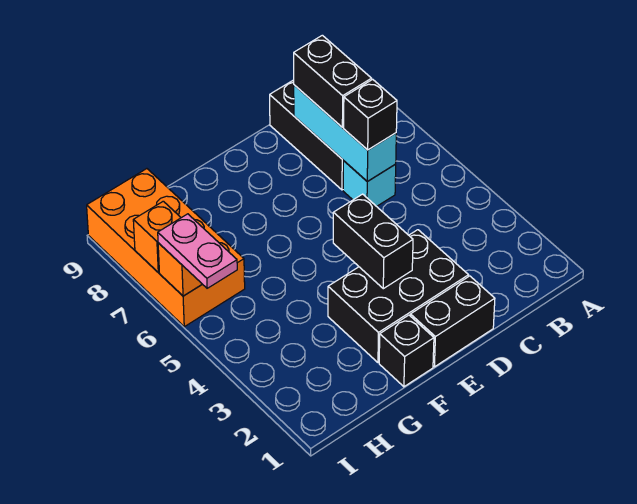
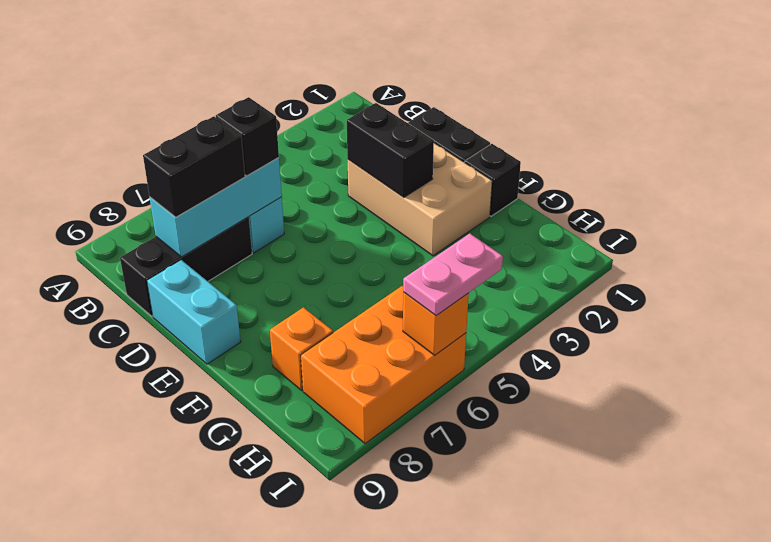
black brick D2:F3 level 1 -> tan brick D2:F3 level 1
none -> cyan brick D9:E9 level 1
black brick E3:E4 level 2 -> black brick D3:E3 level 2
orange brick H6:I9 level 1 -> orange brick H6:I8 level 1
orange brick I7 level 2 -> orange brick G8 level 1

